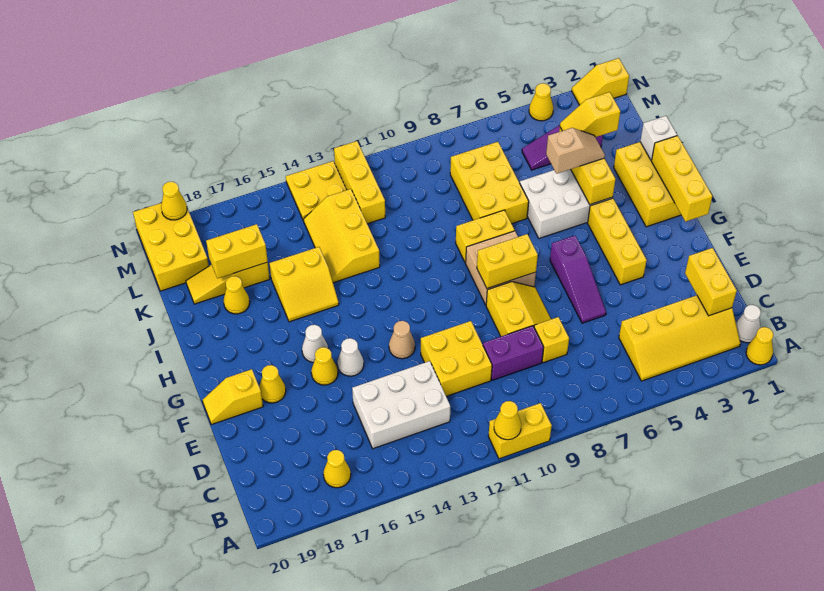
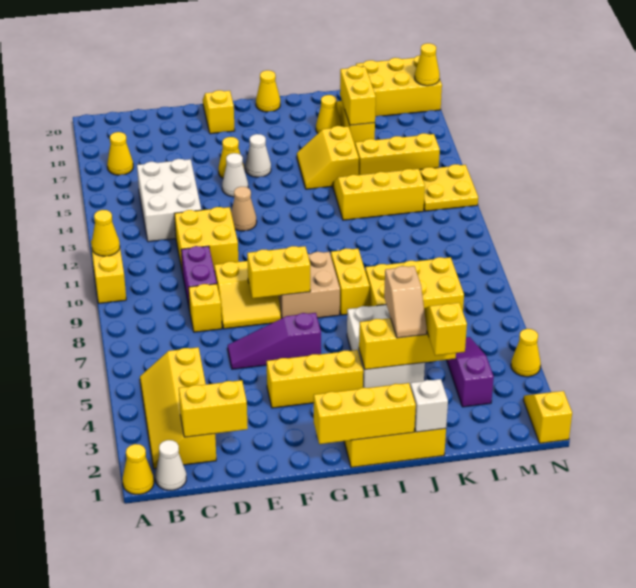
yellow cone F18 level 1 -> yellow cone H20 level 1
yellow brick G8:G9 level 2 -> yellow brick F8:G8 level 2
yellow brick L12:N12 level 1 -> yellow brick K15:M15 level 1

